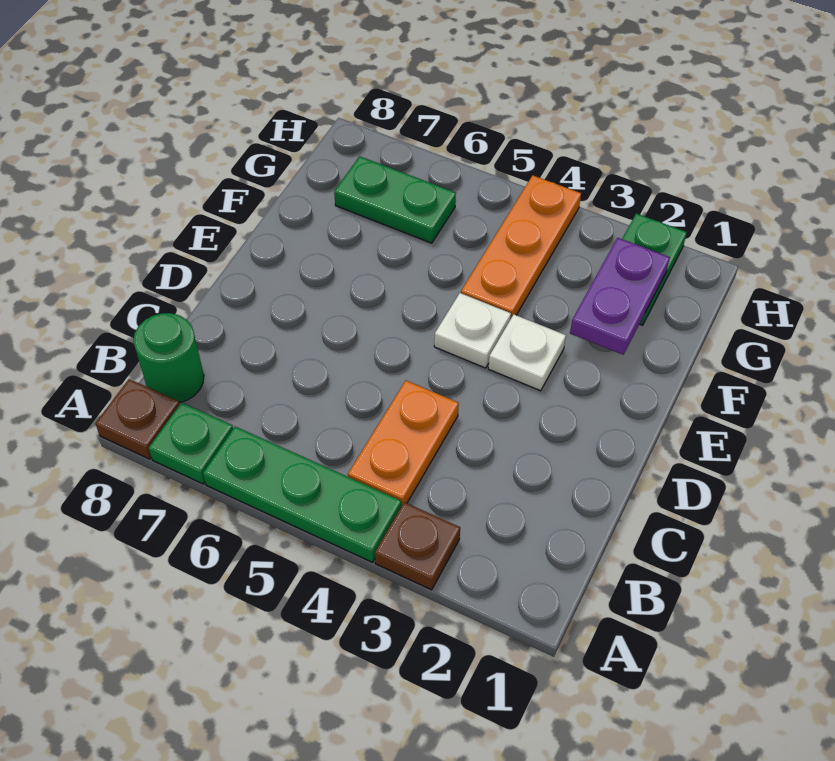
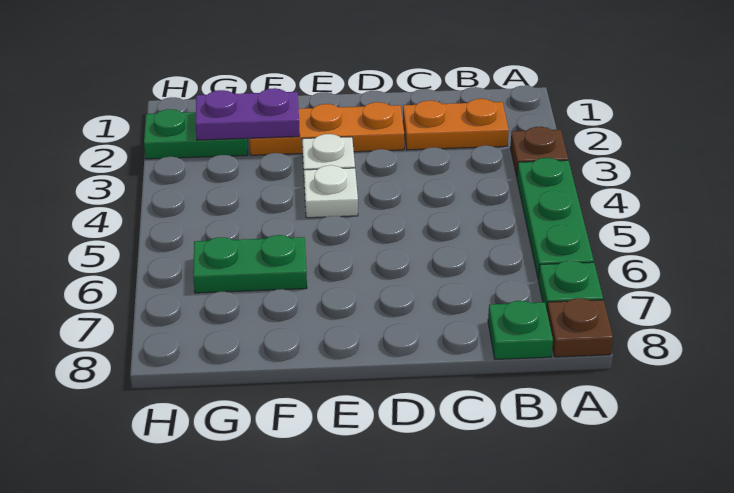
orange plate B4:C4 level 1 -> orange plate B2:C2 level 1
green round brick B8 level 1 -> green plate B8 level 1
orange plate F4:H4 level 1 -> orange plate D2:F2 level 1
green plate G6:G7 level 1 -> green plate F6:G6 level 1

